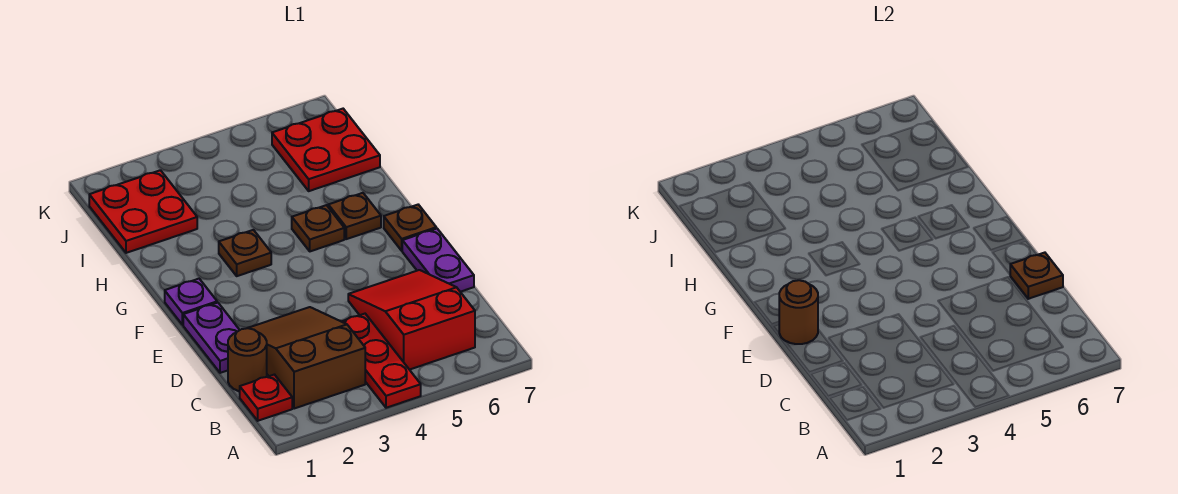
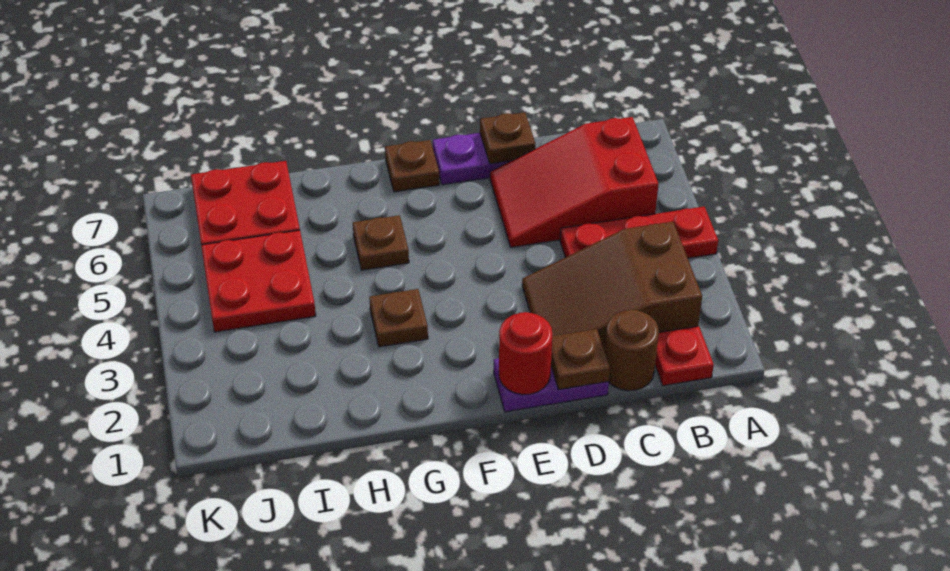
brown round brick E1 level 2 -> red round brick E1 level 2
purple plate F1 level 1 -> none
brown plate G6 level 1 -> brown plate D1 level 2
red plate I1:J2 level 1 -> red plate I4:J5 level 1

